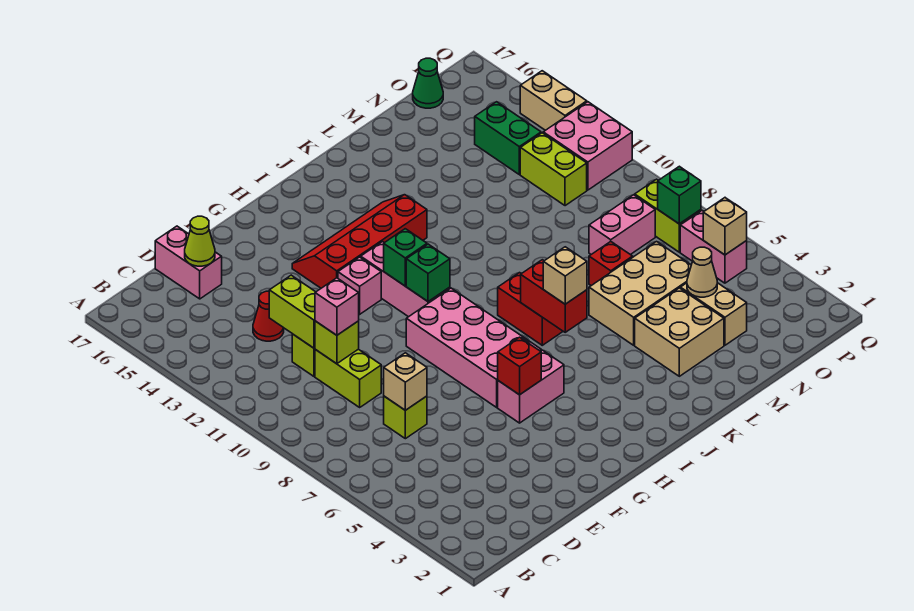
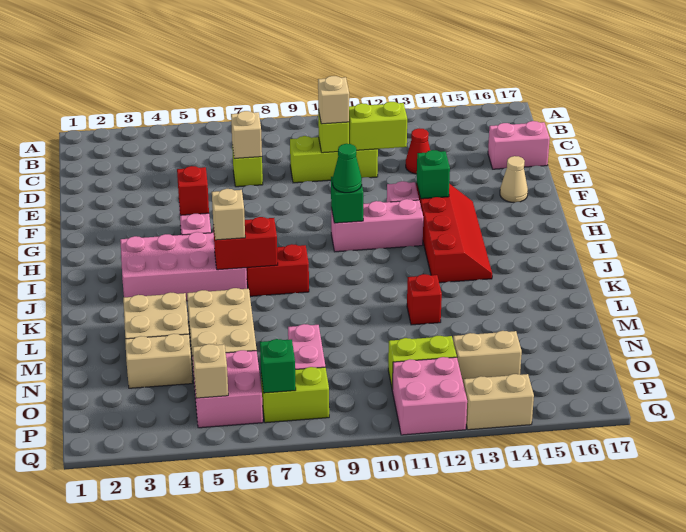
pink brick D10 level 3 -> tan brick D10 level 3
lime cone D16 level 2 -> none
pink brick G6:H9 level 1 -> pink brick I3:J6 level 1
green brick H11 level 2 -> green brick G13 level 2
red brick M7 level 1 -> red brick L12 level 1
tan cone N4 level 2 -> tan cone F16 level 1
green brick O13:O14 level 1 -> tan brick O13:O14 level 1
green cone O17 level 1 -> green cone H10 level 3
pink brick P5:P6 level 1 -> pink brick O5:P6 level 1

